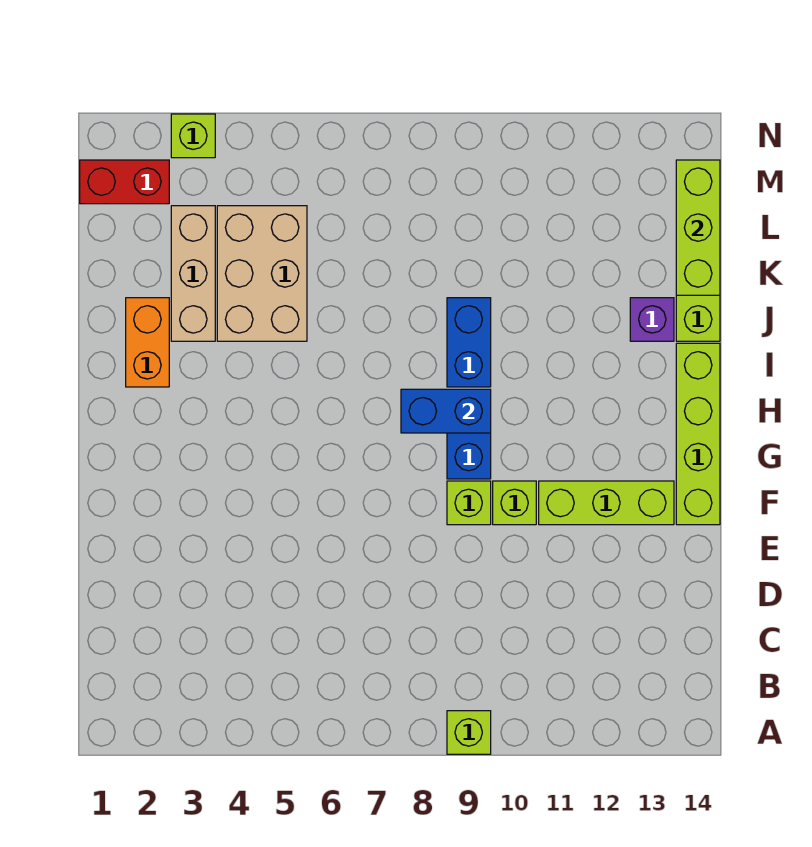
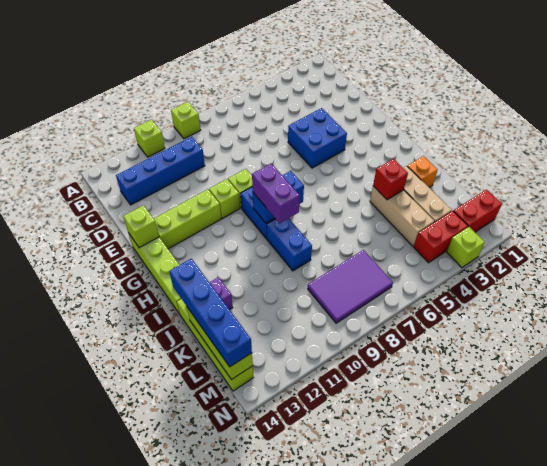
none -> lime brick A11 level 1
none -> blue brick C10:C13 level 1
none -> blue brick E4:F5 level 1
none -> lime brick F14 level 2
none -> purple brick H9:I9 level 3
orange brick I2:J2 level 1 -> orange brick J2 level 1
tan brick J4:L5 level 1 -> tan brick J4:L4 level 1
none -> red brick J4 level 2
none -> blue brick J14:M14 level 3
none -> purple tile L7:M9 level 1
none -> red brick M3:M4 level 1

